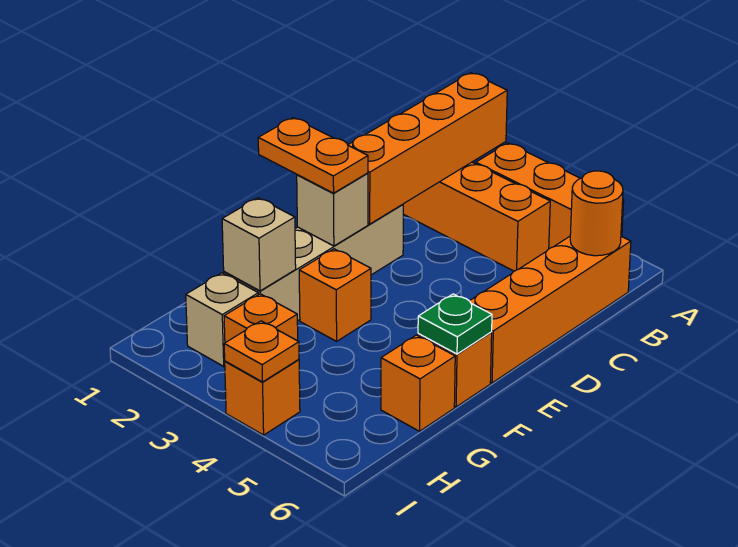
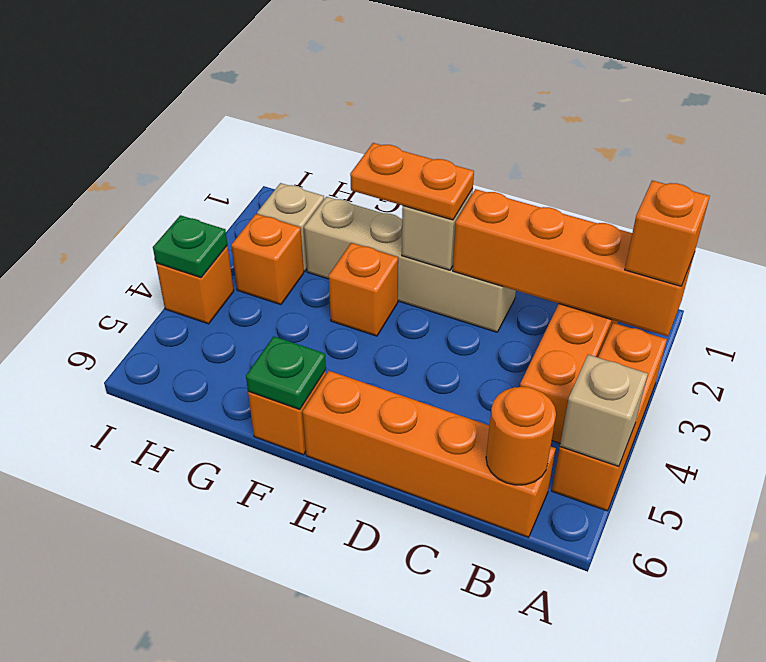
orange plate E1:E2 level 3 -> orange plate E2:F2 level 3
tan brick G2 level 2 -> tan brick A5 level 2
orange brick G6 level 1 -> orange brick A2 level 3
orange plate I4 level 2 -> green plate I4 level 2

